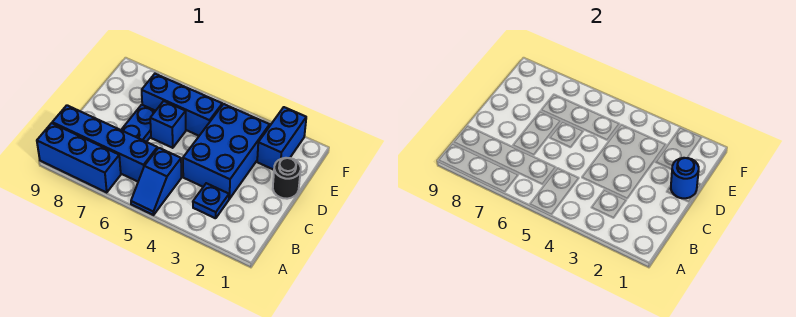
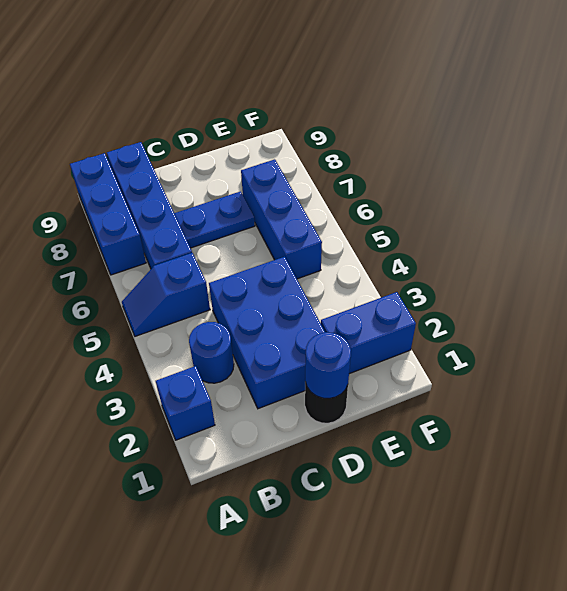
blue plate B3 level 1 -> blue round brick B3 level 1
blue brick C3:E4 level 1 -> blue brick C2:D4 level 1
blue brick D6 level 1 -> blue brick A2 level 1

